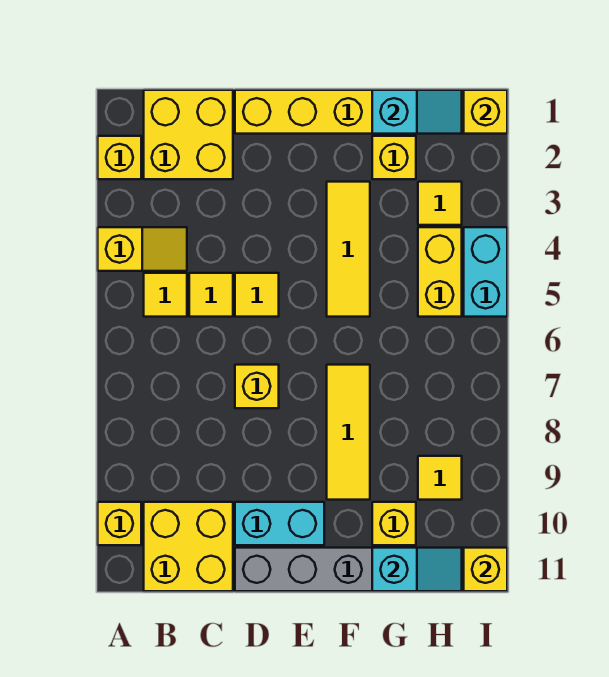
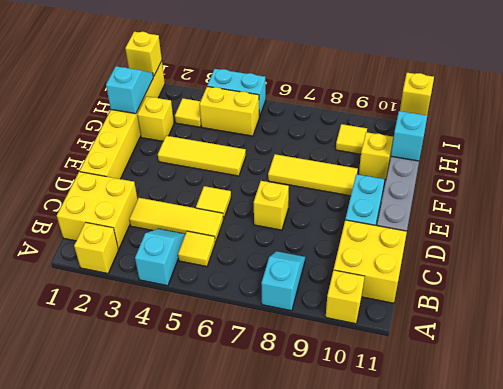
yellow slope A4:B4 level 1 top A -> cyan slope A4:B4 level 1 top A
none -> cyan slope A8:B8 level 1 top A
yellow tile C5 level 1 -> yellow tile C3:C5 level 1

